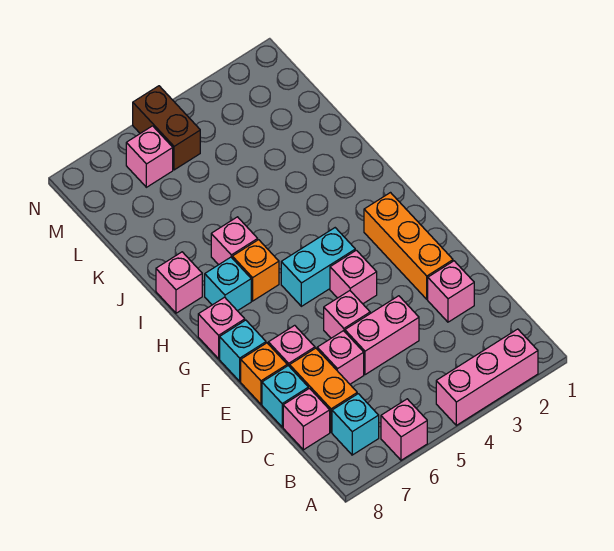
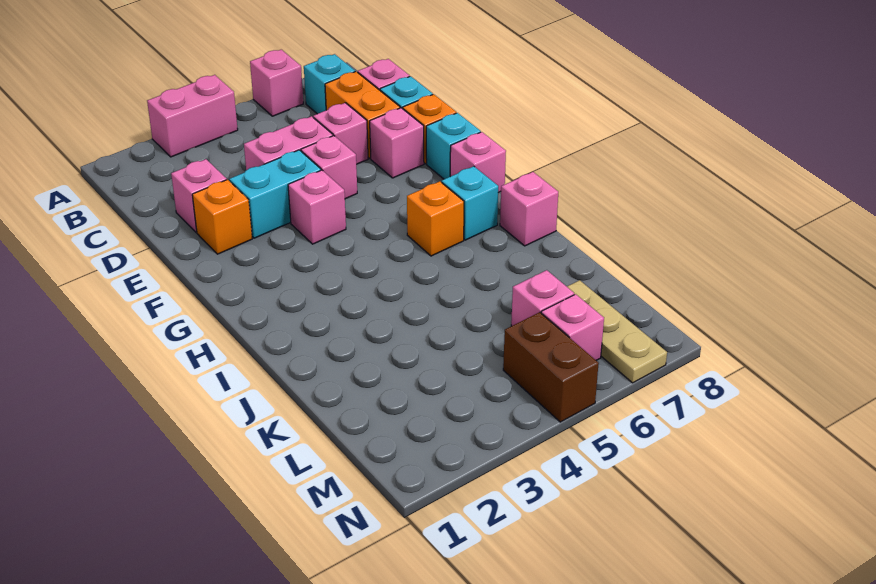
pink brick A2:A4 level 1 -> pink brick A3:A4 level 1
orange brick E2:G2 level 1 -> orange brick E2 level 1
cyan brick G4:G5 level 1 -> cyan brick E3:E4 level 1
pink brick I6 level 1 -> pink brick L6 level 1
none -> tan plate L7:N7 level 1

